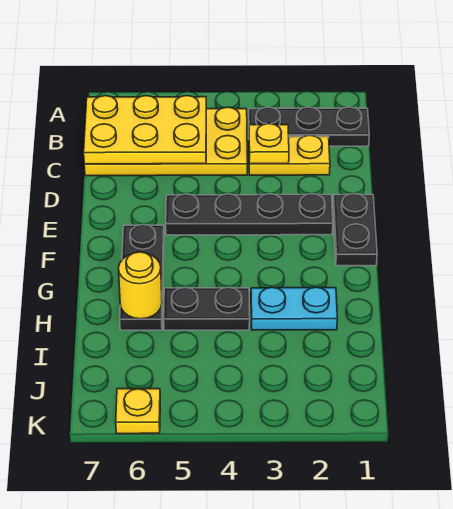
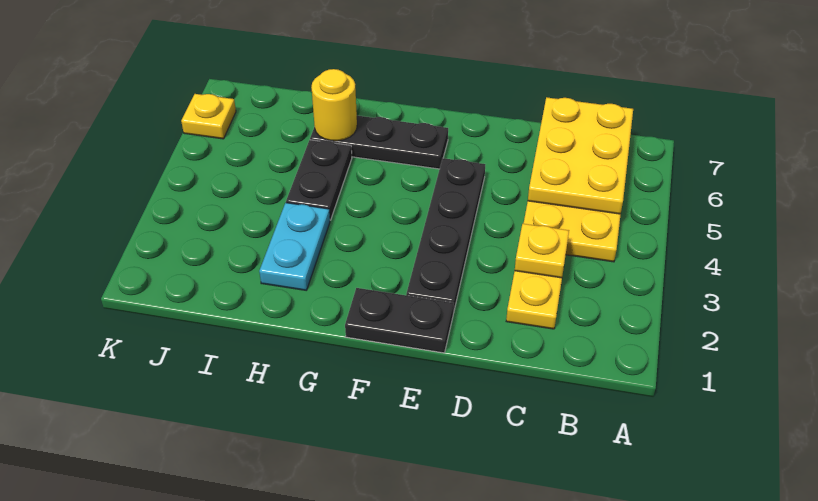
black plate B1:B3 level 1 -> none

